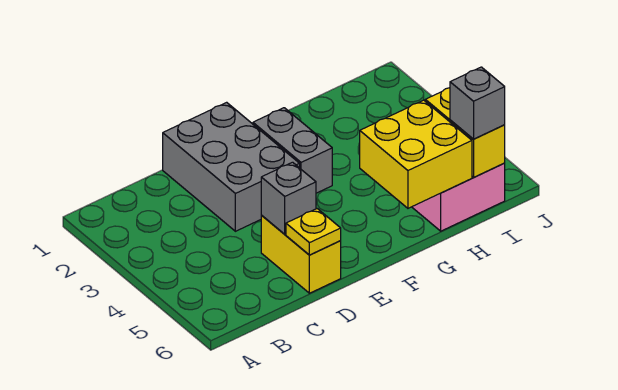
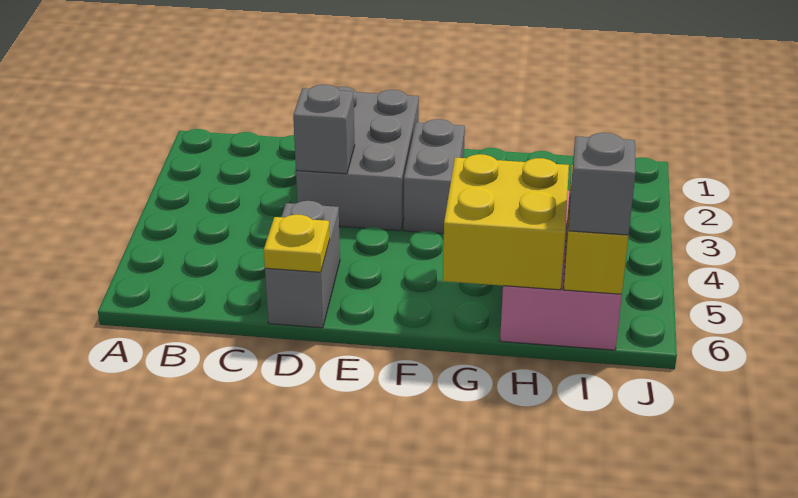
yellow brick D5:D6 level 1 -> grey brick D5:D6 level 1
grey brick D5 level 2 -> grey brick D3 level 2

